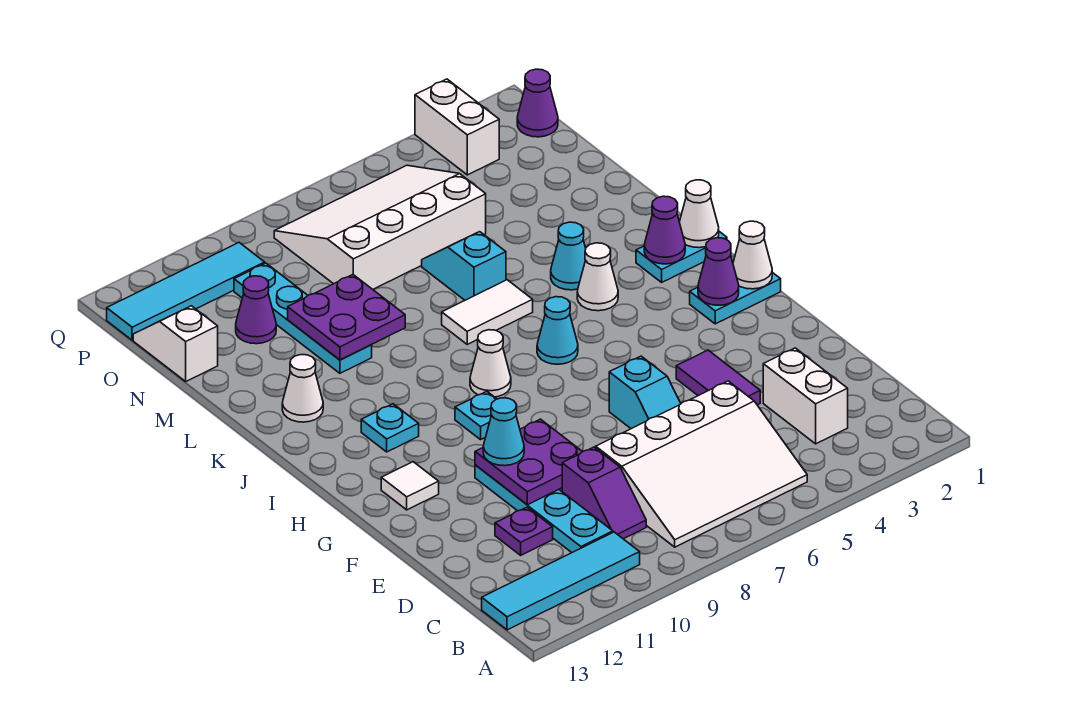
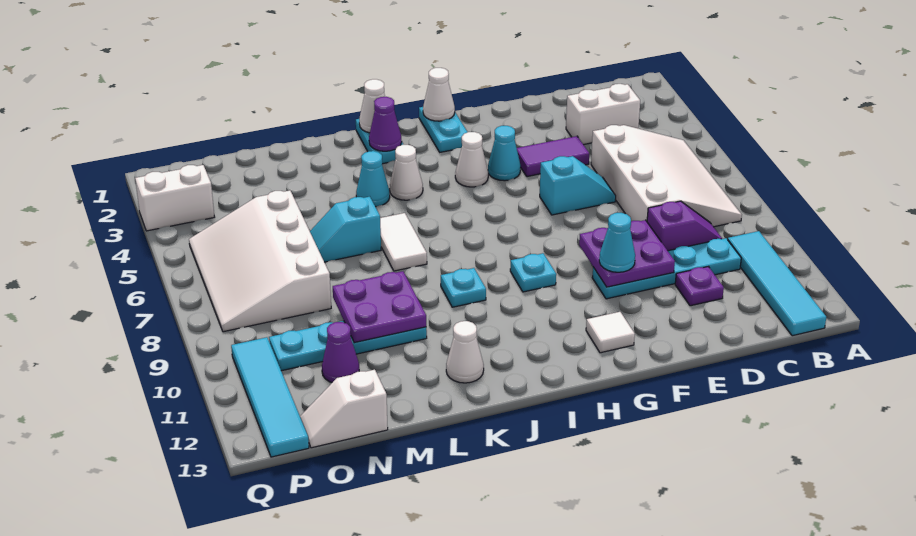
purple cone H2 level 2 -> none
cyan cone I6 level 1 -> cyan cone G4 level 1
white cone I8 level 1 -> white cone H4 level 1
cyan plate I11 level 1 -> cyan plate J9 level 1
purple cone P1 level 1 -> none

